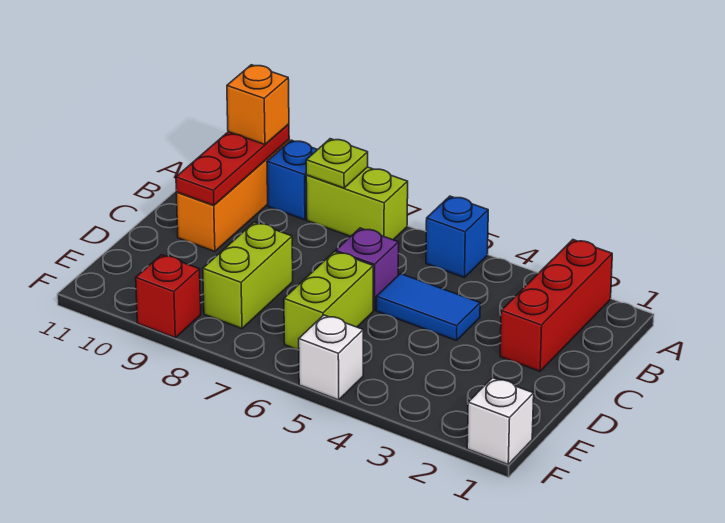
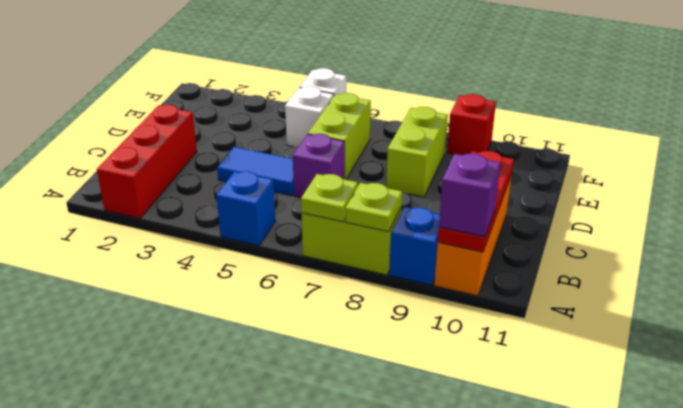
none -> lime plate A7 level 2
orange brick A10 level 3 -> purple brick A10 level 3
white brick F1 level 1 -> white brick E5 level 1

